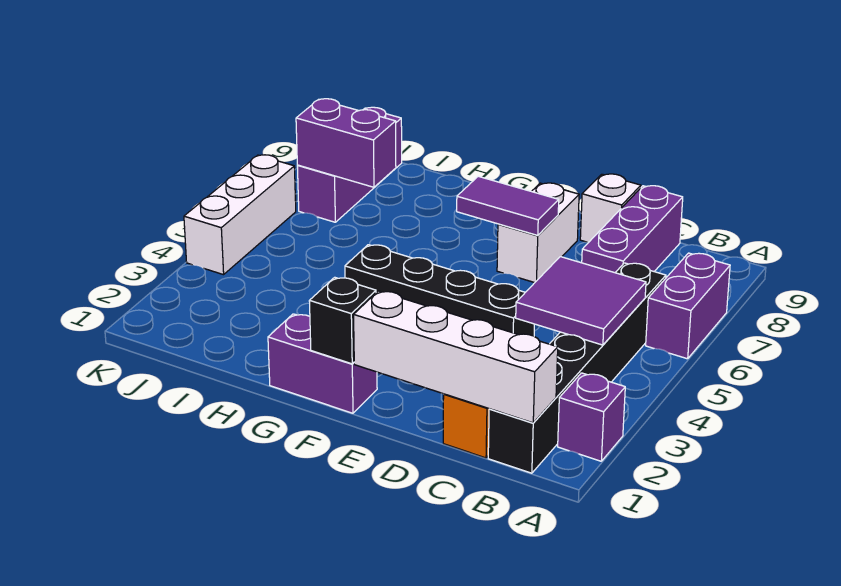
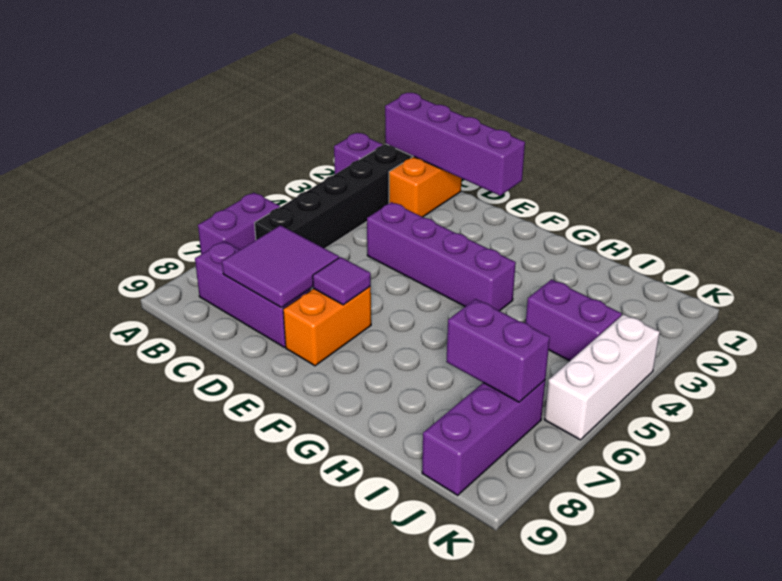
white brick B1:E1 level 2 -> purple brick B1:E1 level 2
purple tile B4:C5 level 2 -> purple tile C7:D8 level 2
purple brick C7:C9 level 1 -> purple brick B8:D8 level 1
black brick D4:G4 level 1 -> purple brick D4:G4 level 1
white brick D9 level 1 -> none
white brick E7:E8 level 1 -> orange brick E7:E8 level 1
purple tile E7:F7 level 2 -> purple tile E7 level 2
purple brick F1:G1 level 1 -> purple brick I4:J4 level 1
black brick F1 level 2 -> none

